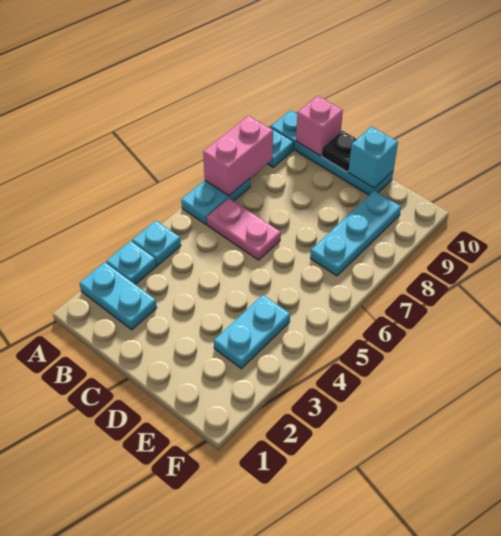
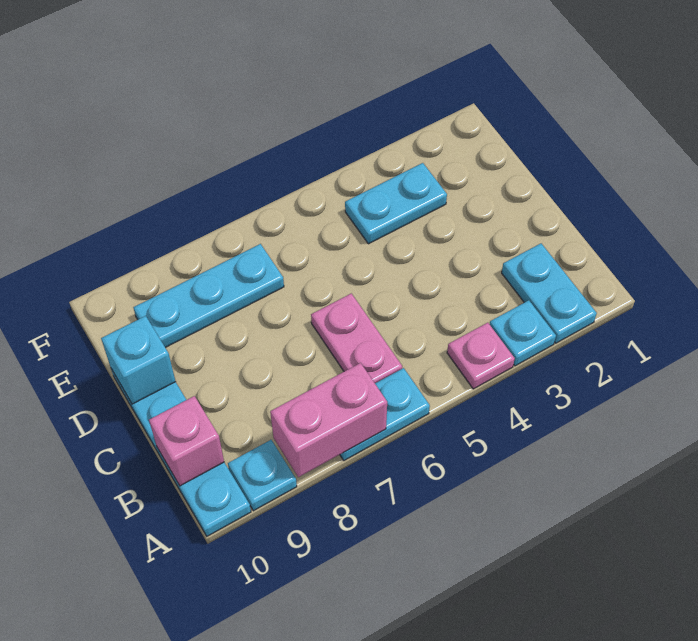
cyan plate A4 level 1 -> pink plate A4 level 1
black plate C10 level 2 -> none

